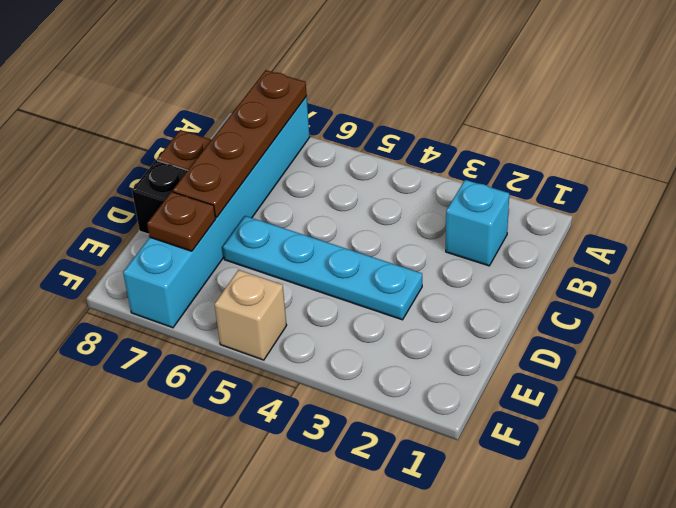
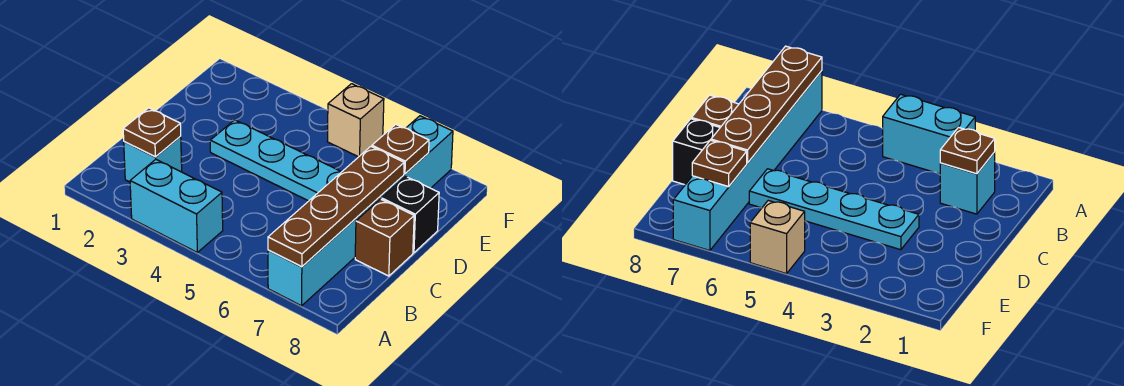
none -> cyan brick A3:A4 level 1
none -> brown plate B2 level 2

